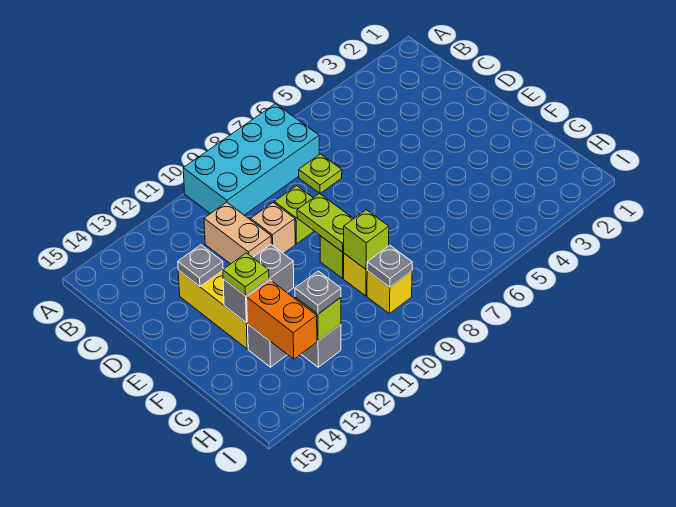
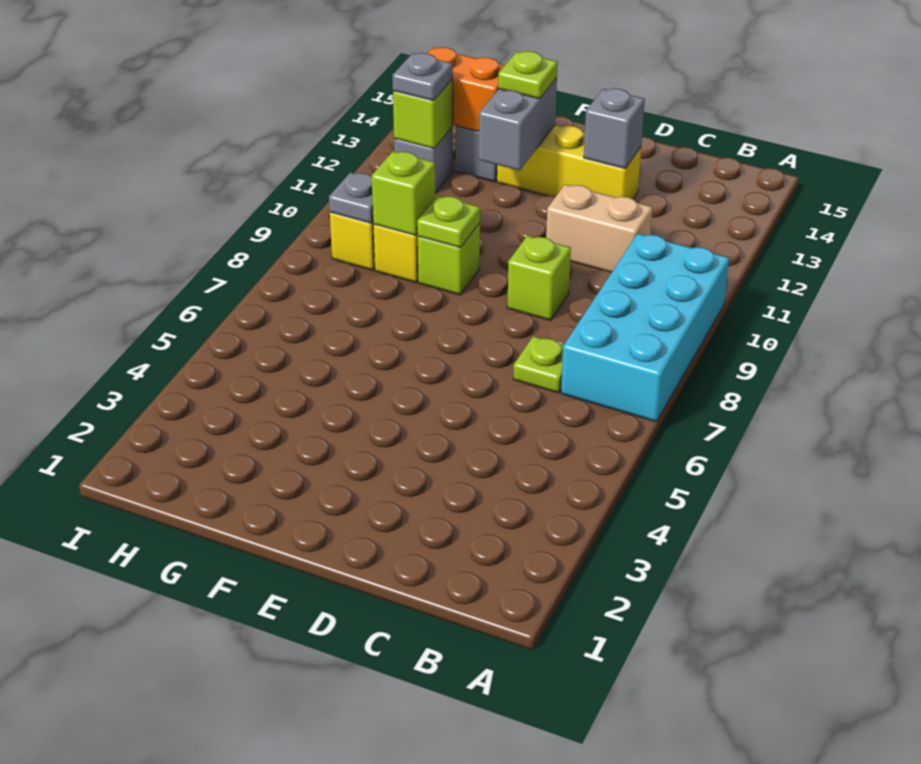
tan brick D10 level 1 -> none
grey plate D13 level 2 -> grey brick D13 level 2
lime plate E9:F9 level 2 -> lime plate F9 level 2

